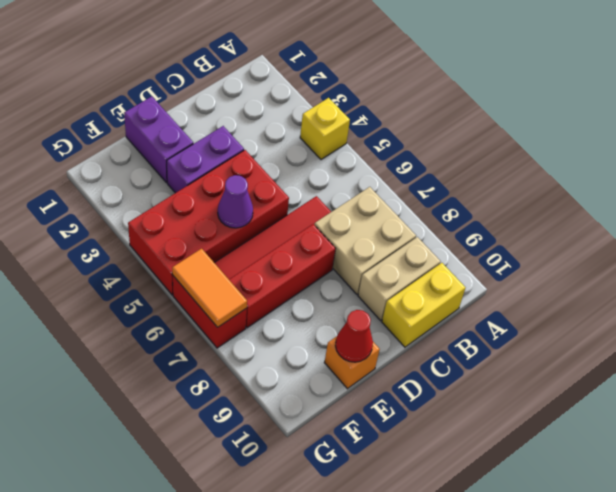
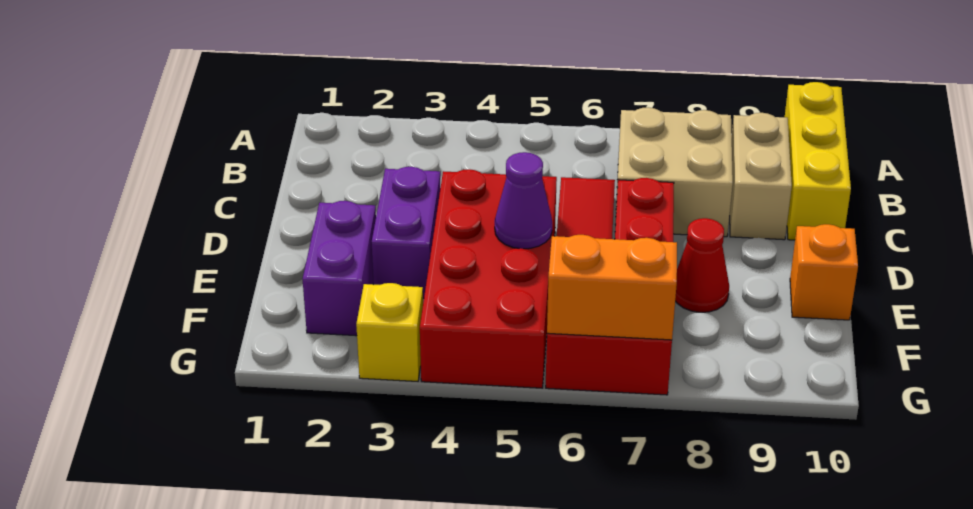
yellow brick A4 level 1 -> yellow brick G3 level 1
yellow brick B10:C10 level 1 -> yellow brick A10:C10 level 1
purple brick E1:E2 level 1 -> purple brick E2:F2 level 1
red cone E10 level 2 -> red cone E8 level 1
orange tile G6:G7 level 2 -> orange brick G6:G7 level 2

